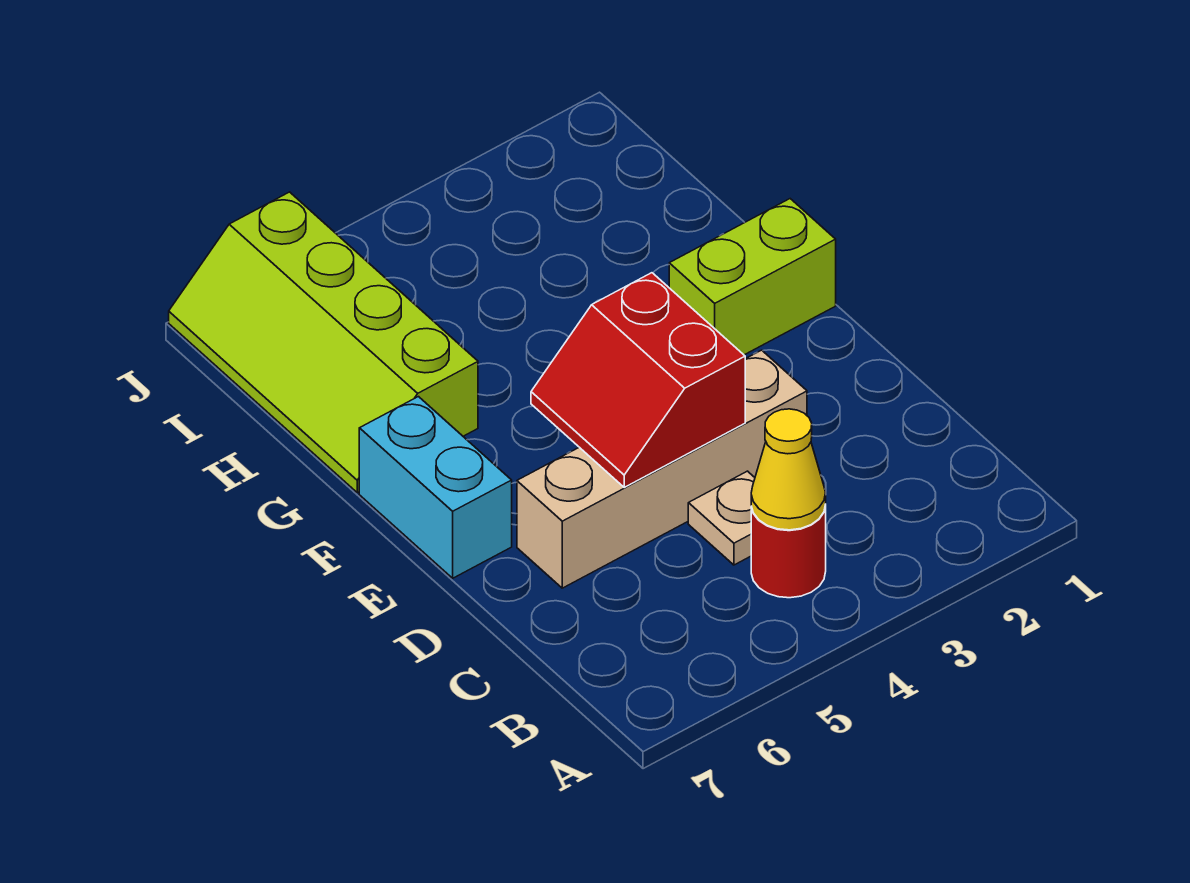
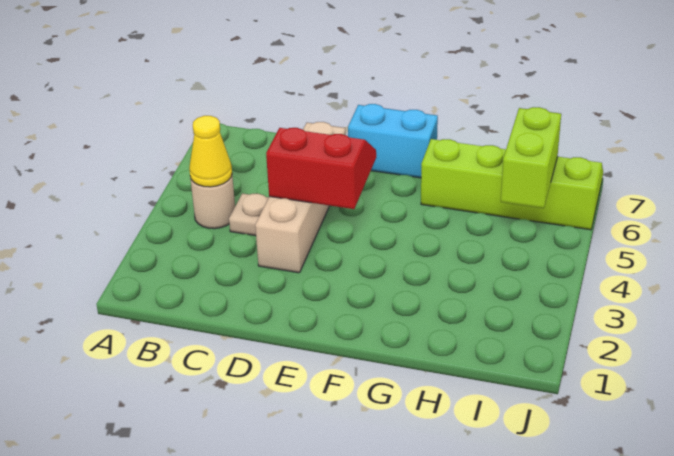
red round brick B4 level 1 -> tan round brick B4 level 1
lime brick F1:F2 level 1 -> lime brick I5:I6 level 2

